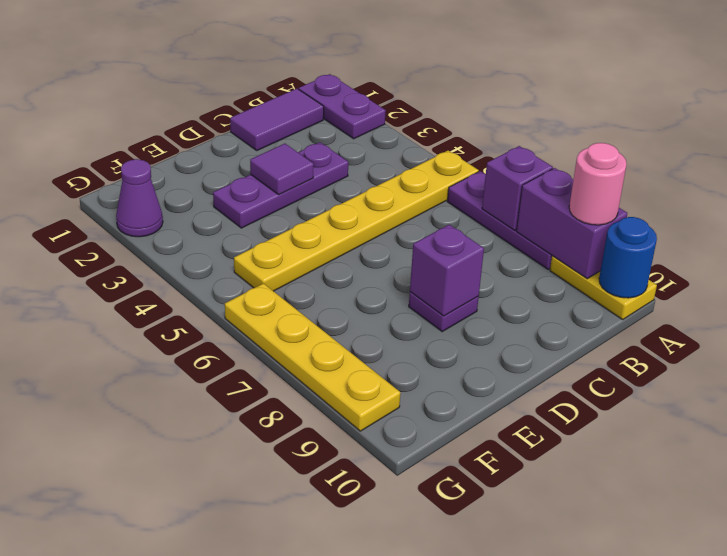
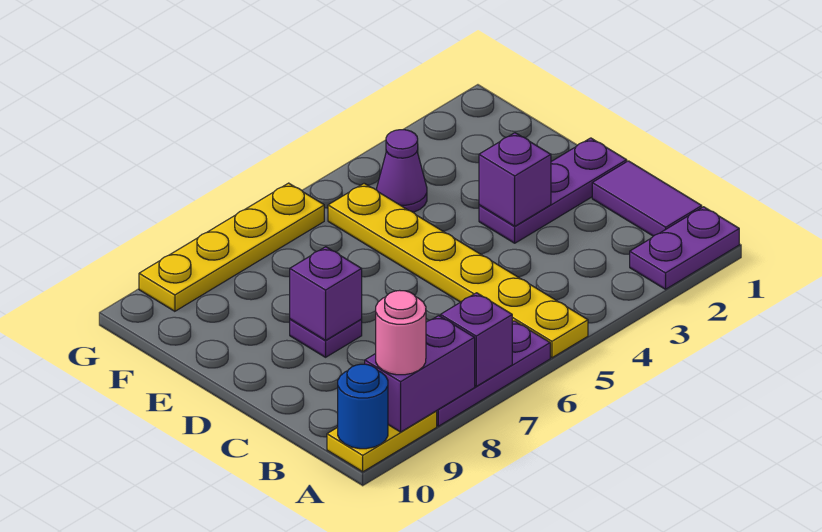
purple plate C3:E3 level 1 -> purple plate D1:D3 level 1
purple tile D3 level 2 -> purple brick D3 level 2
purple cone G2 level 1 -> purple cone F4 level 1

